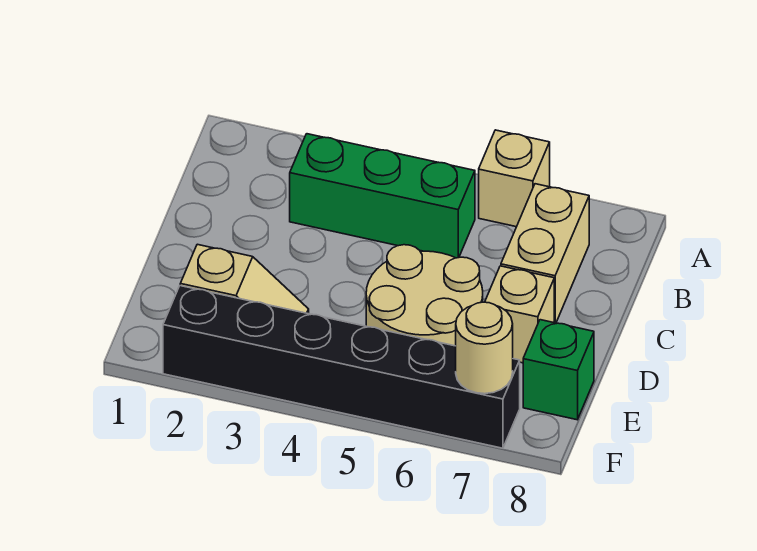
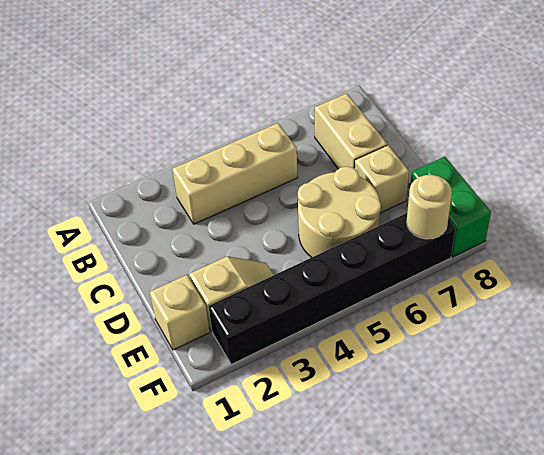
tan brick A6 level 1 -> tan brick E1 level 1
green brick B3:B5 level 1 -> tan brick B3:B5 level 1
green brick E8 level 1 -> green brick E8:F8 level 1

